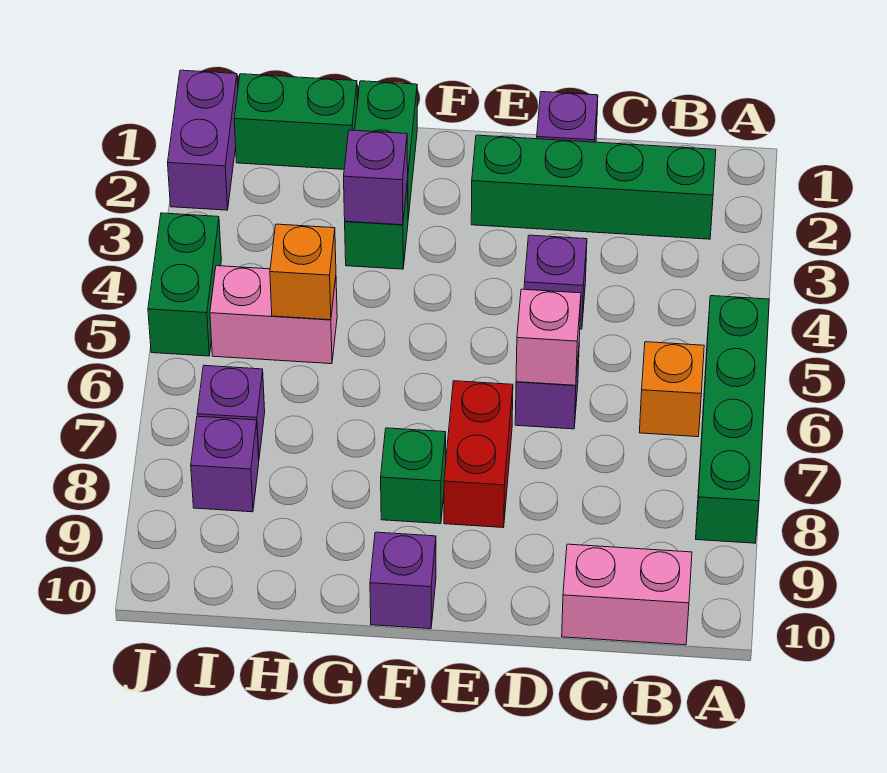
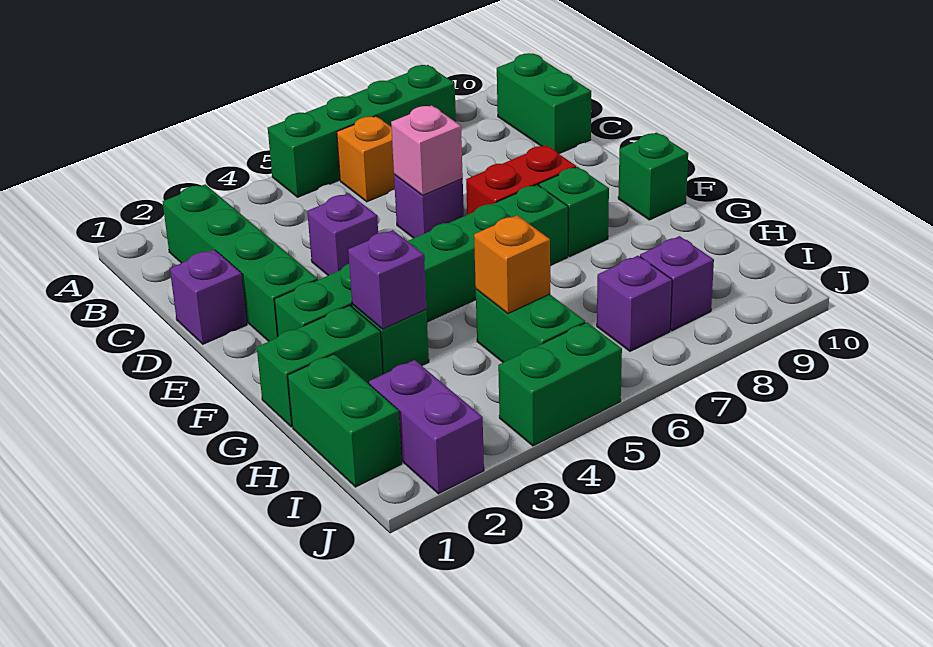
pink brick B10:C10 level 1 -> green brick B10:C10 level 1
none -> green brick F2:F7 level 1
purple brick F10 level 1 -> green brick F10 level 1
pink brick H5:I5 level 1 -> green brick H5:I5 level 1
purple brick J1:J2 level 1 -> purple brick I2:J2 level 1

